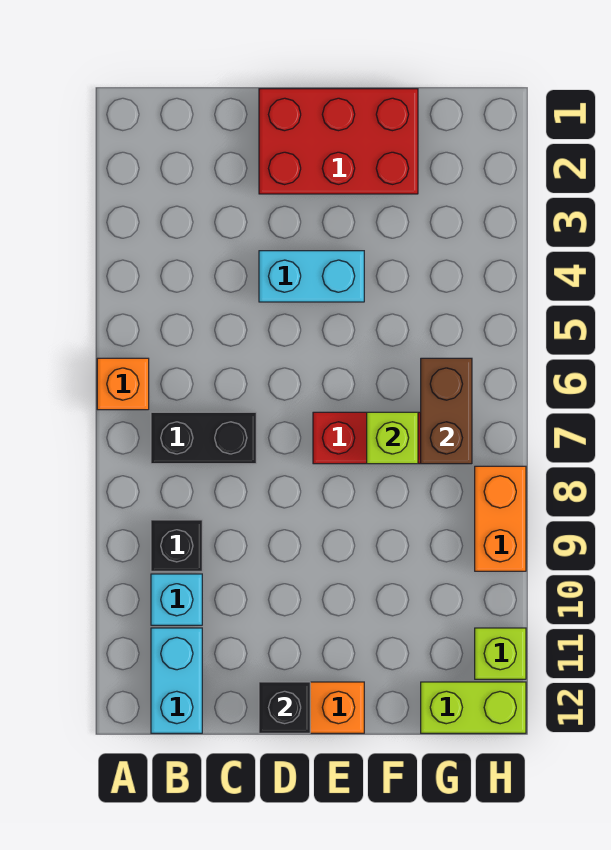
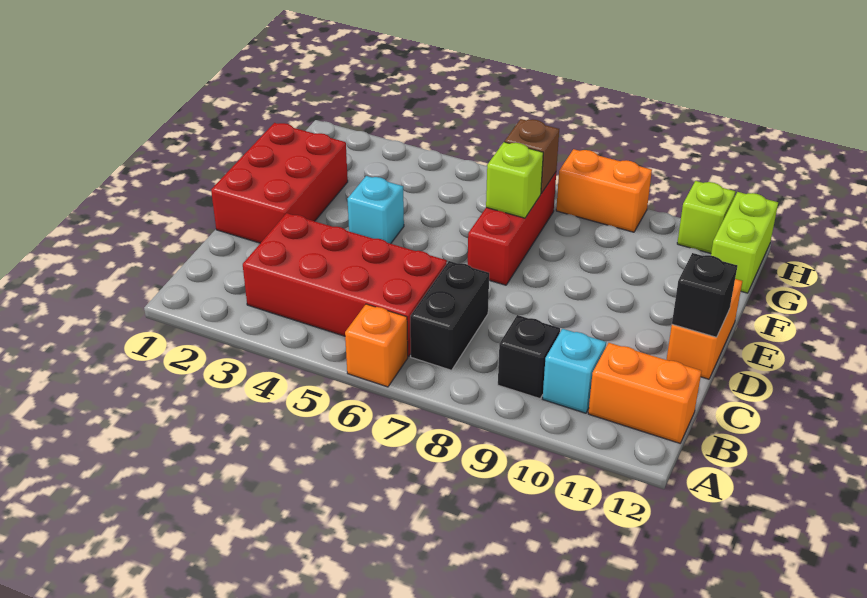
none -> red brick B3:C6 level 1
cyan brick B11:B12 level 1 -> orange brick B11:B12 level 1
cyan brick D4:E4 level 1 -> cyan brick E4 level 1
brown brick G6:G7 level 2 -> brown brick G7 level 2

